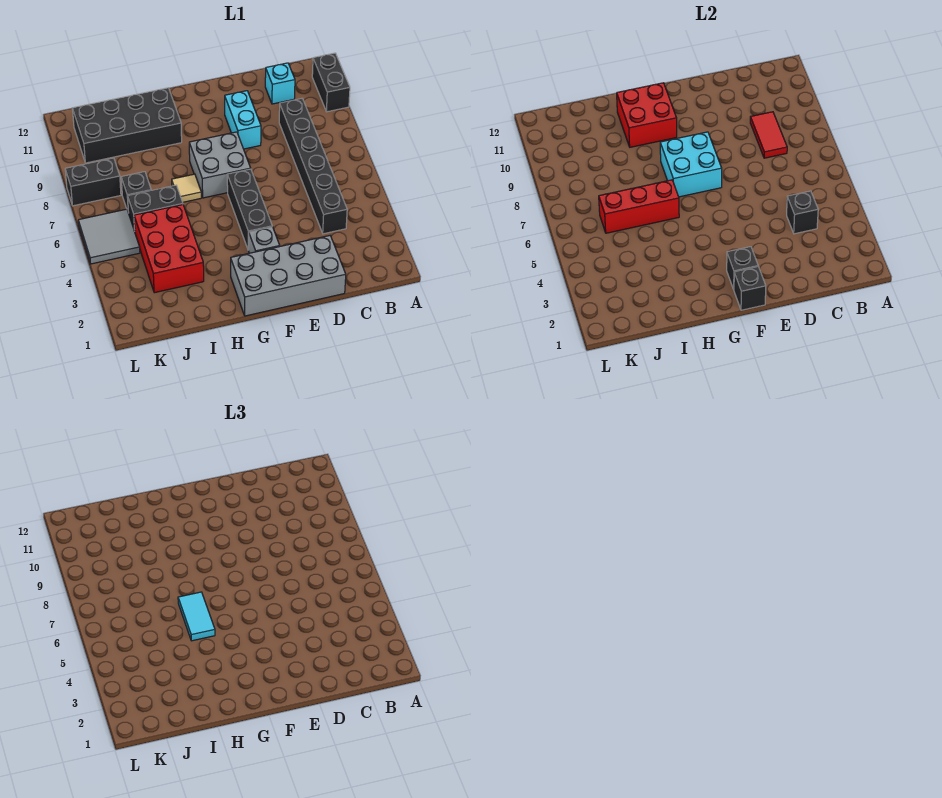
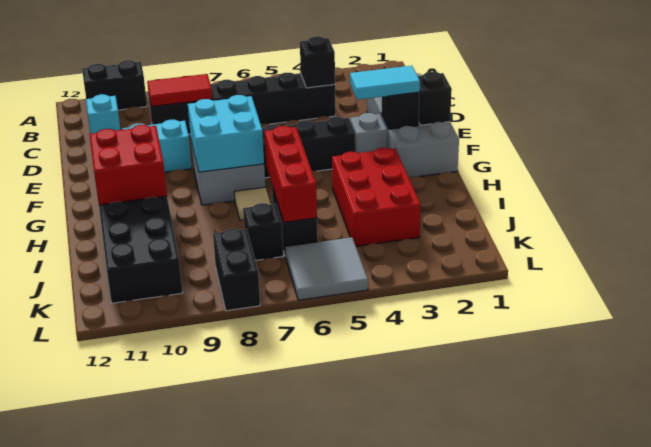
cyan tile H5:H6 level 3 -> cyan tile F2:F3 level 3
red brick I3:J5 level 1 -> red brick H3:J4 level 1

